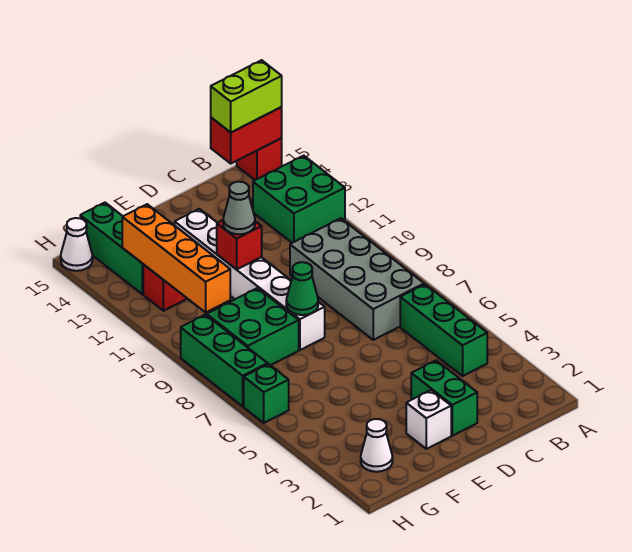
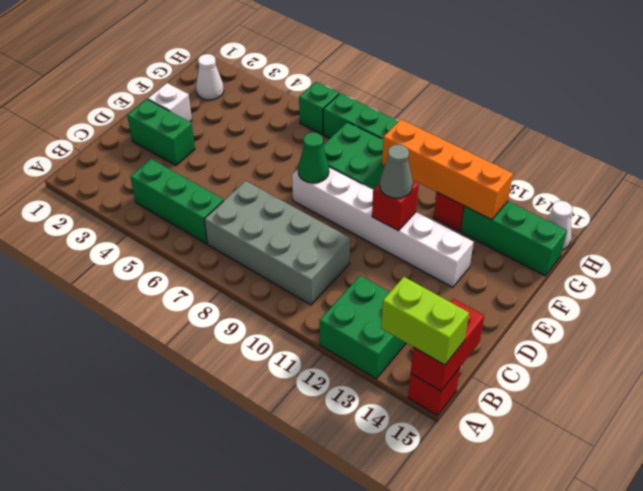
lime brick A15:B15 level 3 -> lime brick A14:A15 level 3

